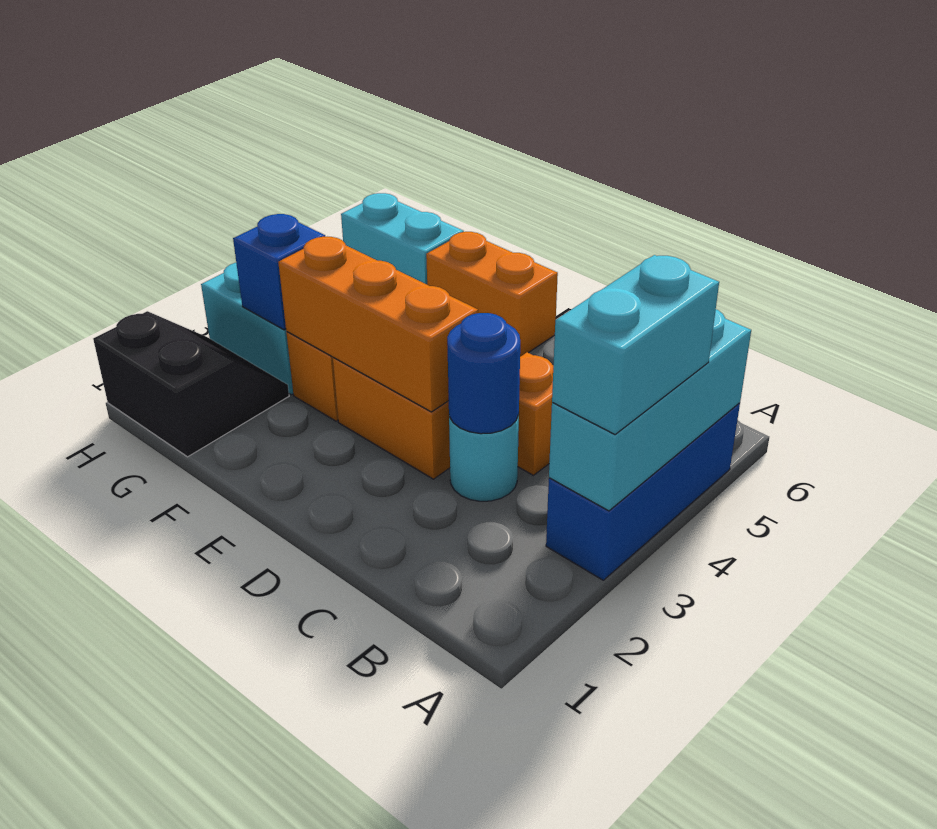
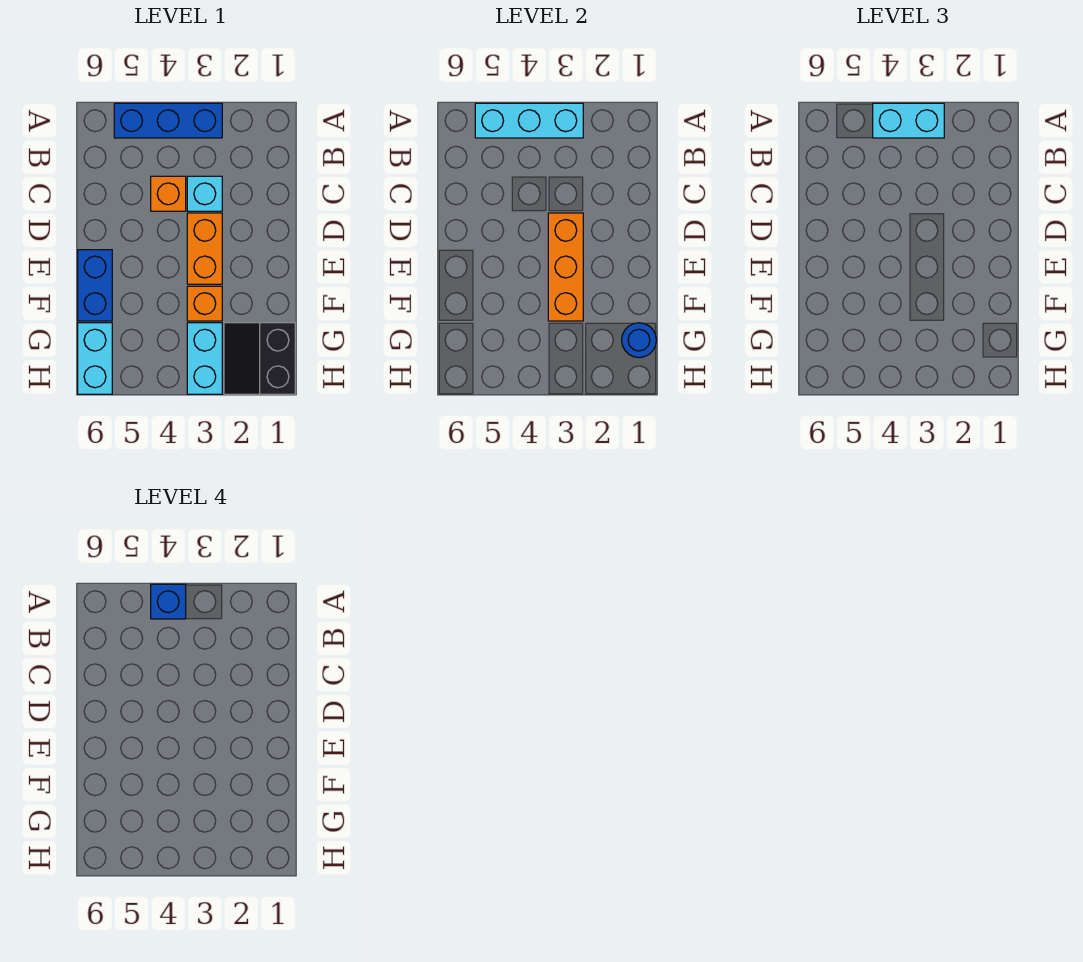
cyan round brick C3 level 1 -> cyan brick C3 level 1
blue round brick C3 level 2 -> blue round brick G1 level 2
orange brick E6:F6 level 1 -> blue brick E6:F6 level 1
blue brick G3 level 2 -> blue brick A4 level 4

